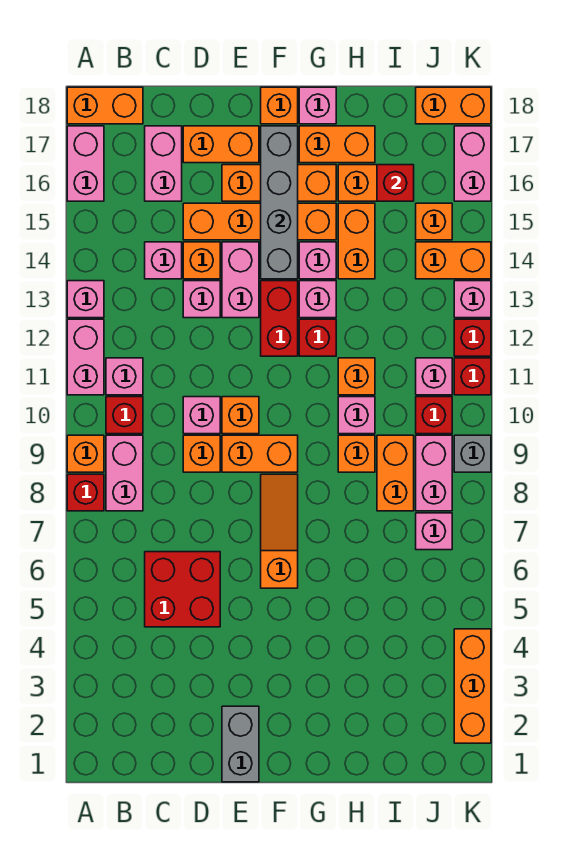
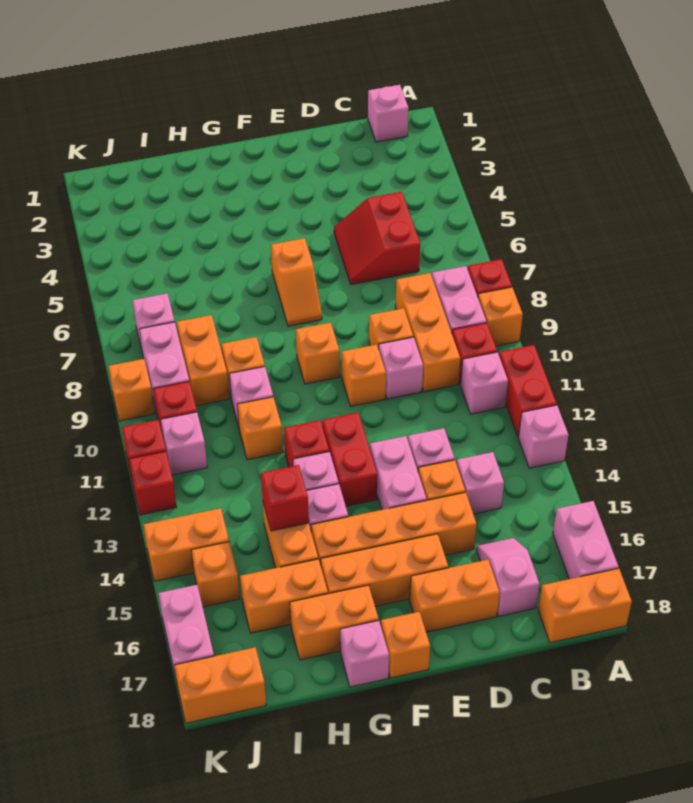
pink brick A11:A12 level 1 -> red brick A11:A12 level 1
red brick C5:D6 level 1 -> red slope C5:D6 level 1 top C
pink brick C16:C17 level 1 -> pink slope C16:C17 level 1 top 17
grey brick E1:E2 level 1 -> none
orange brick E9:F9 level 1 -> orange brick F9 level 1
orange slope F6:F8 level 1 top 6 -> orange slope F6:F7 level 1 top 6
grey brick F14:F17 level 2 -> none
red brick I16 level 2 -> red brick H14 level 2
orange brick K2:K4 level 1 -> orange brick C8:C10 level 1
grey brick K9 level 1 -> orange brick K9 level 1
pink brick K13 level 1 -> pink brick B1 level 1

